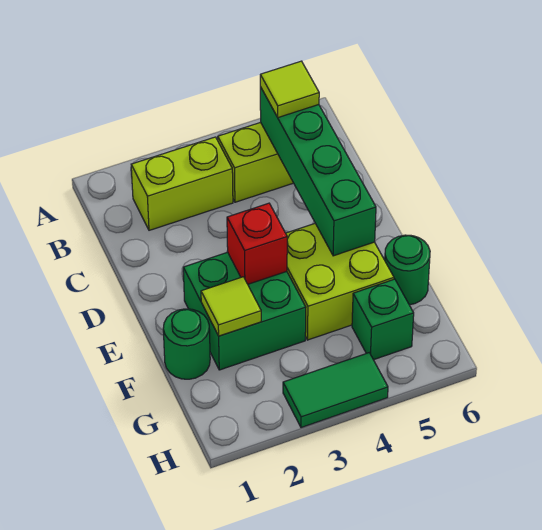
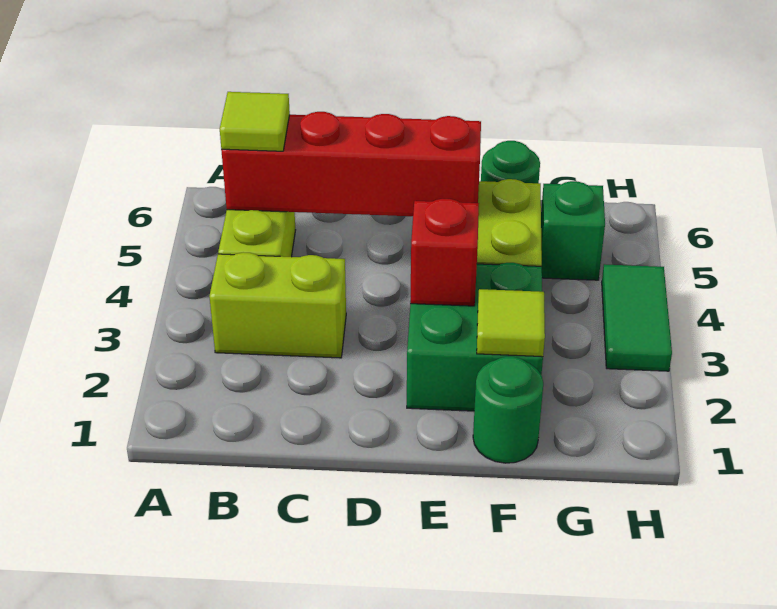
lime brick B2:B3 level 1 -> lime brick B3:C3 level 1
green brick B5:E5 level 2 -> red brick B5:E5 level 2

